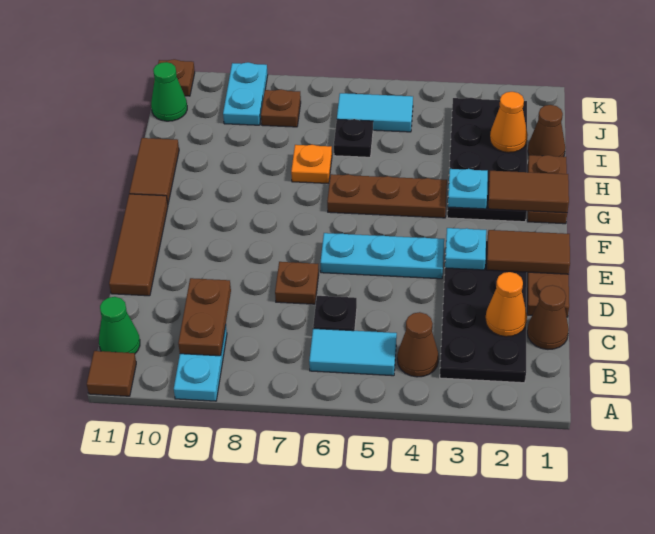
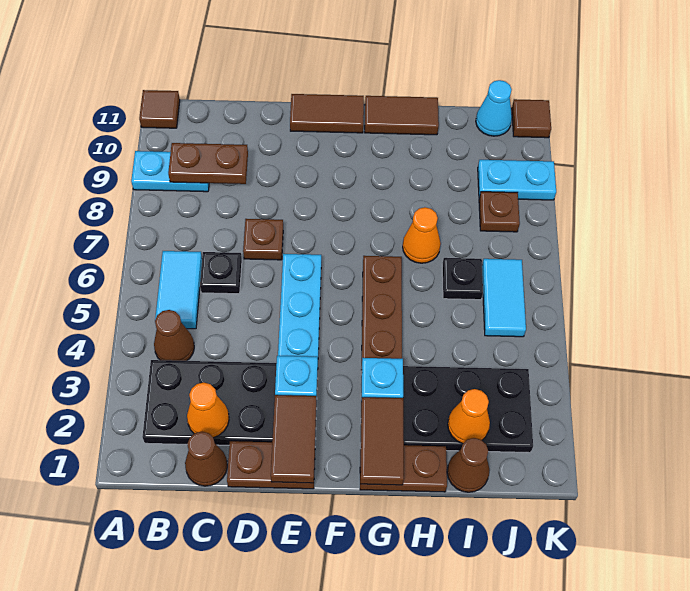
green cone B11 level 1 -> none
brown tile D11:F11 level 1 -> brown tile E11:F11 level 1
orange plate H7 level 1 -> orange cone H7 level 1
green cone J11 level 1 -> cyan cone J11 level 1
brown plate K11 level 1 -> brown tile K11 level 1

